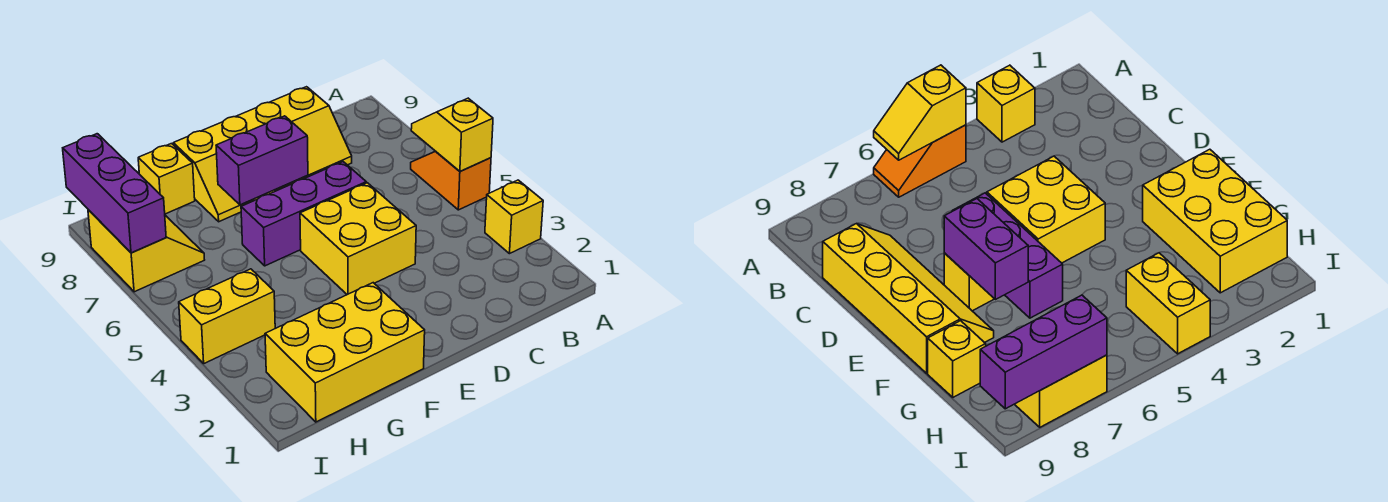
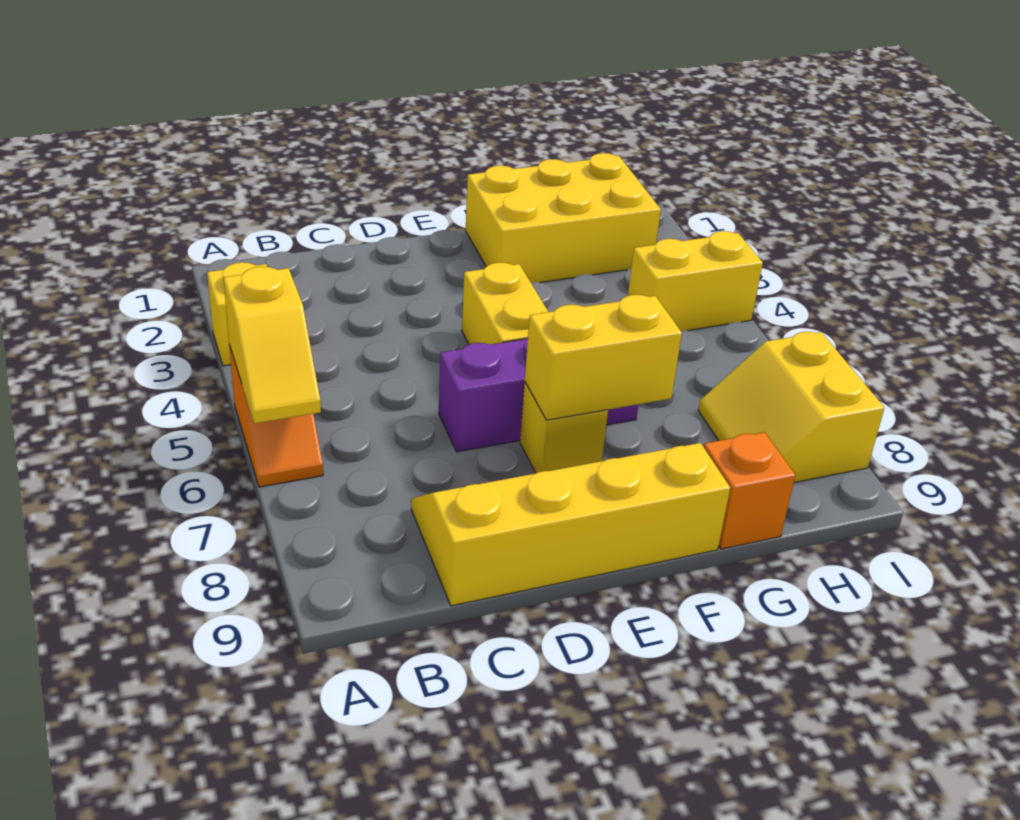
yellow brick D4:E5 level 1 -> yellow brick E4:E5 level 1
purple brick E7:F7 level 2 -> yellow brick E7:F7 level 2
yellow brick G9 level 1 -> orange brick G9 level 1
purple brick I7:I9 level 2 -> none

